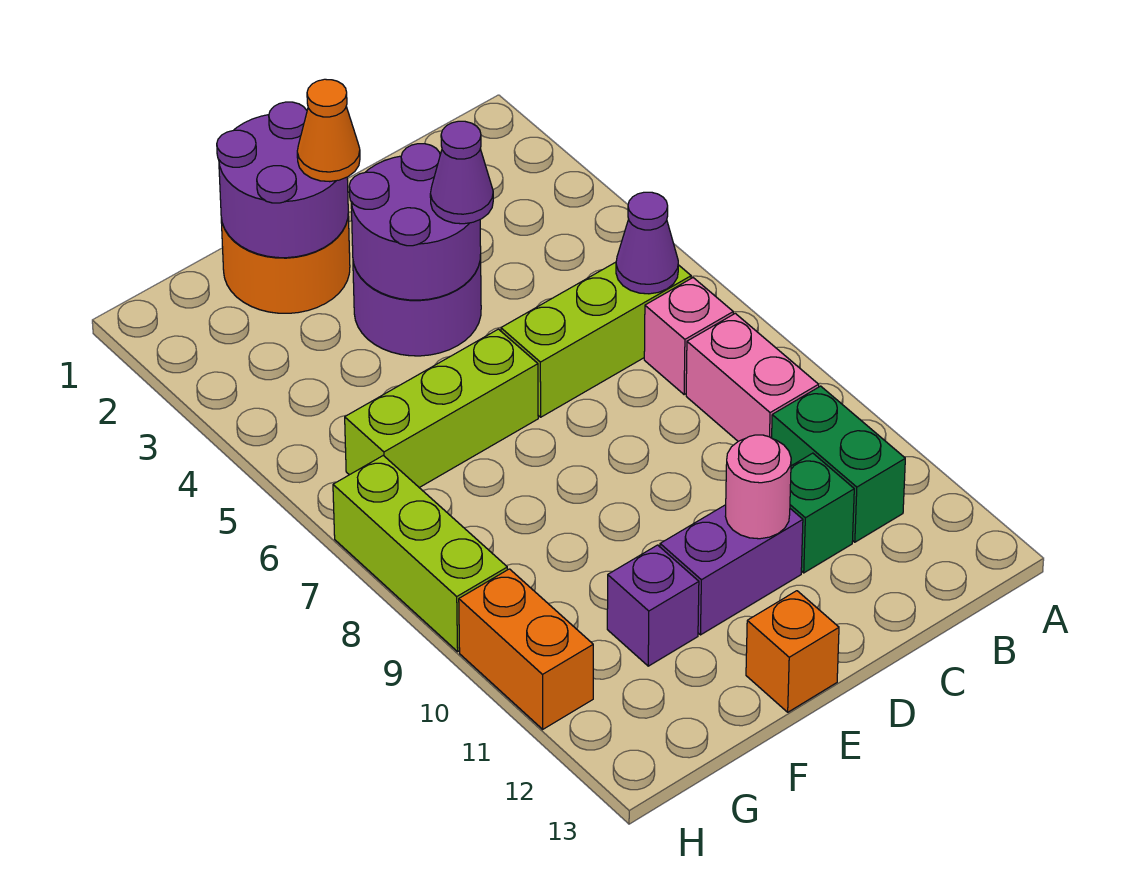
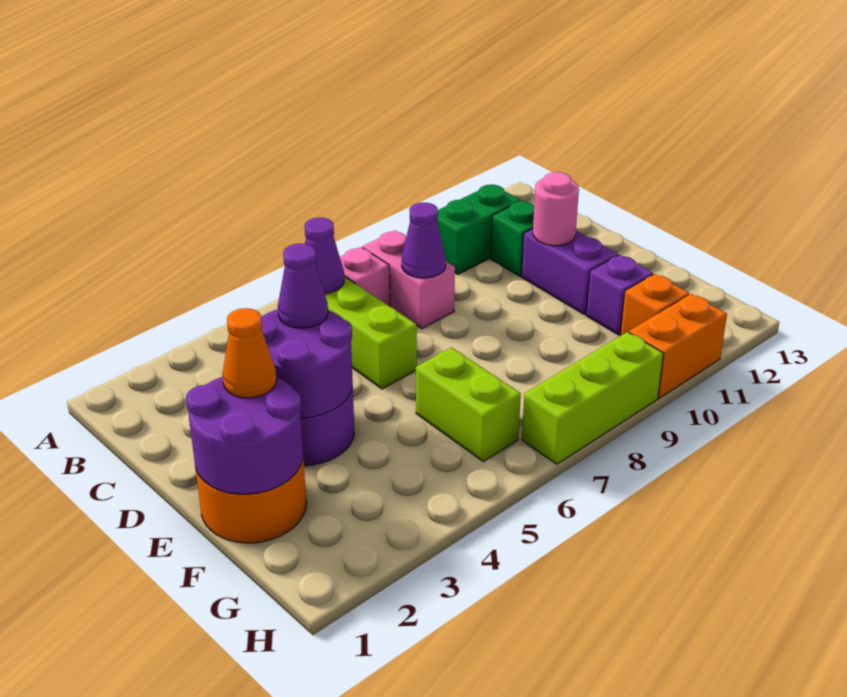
pink brick B8:B9 level 1 -> pink brick B8:C8 level 1
none -> purple cone C8 level 2
lime brick E6:G6 level 1 -> lime brick F6:G6 level 1
orange brick E13 level 1 -> orange brick G11 level 1

